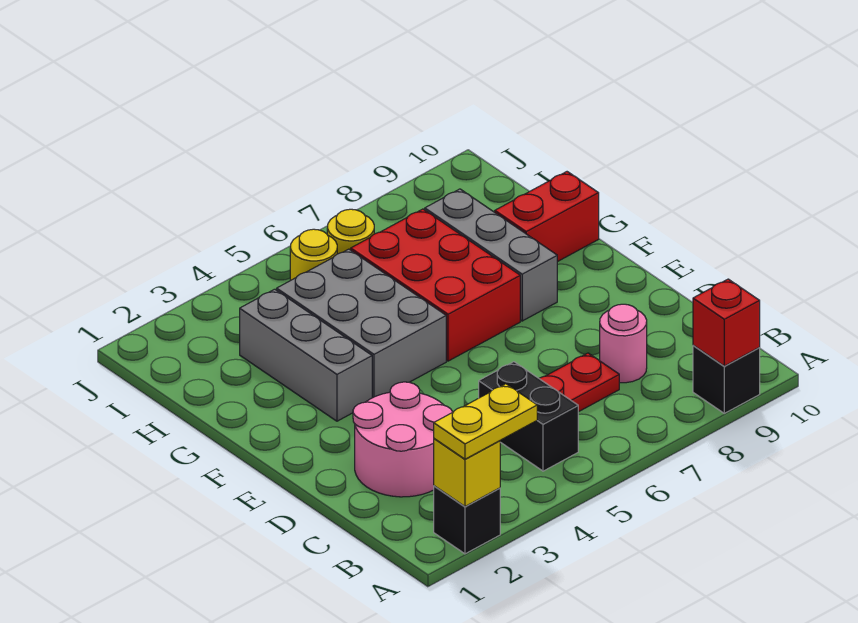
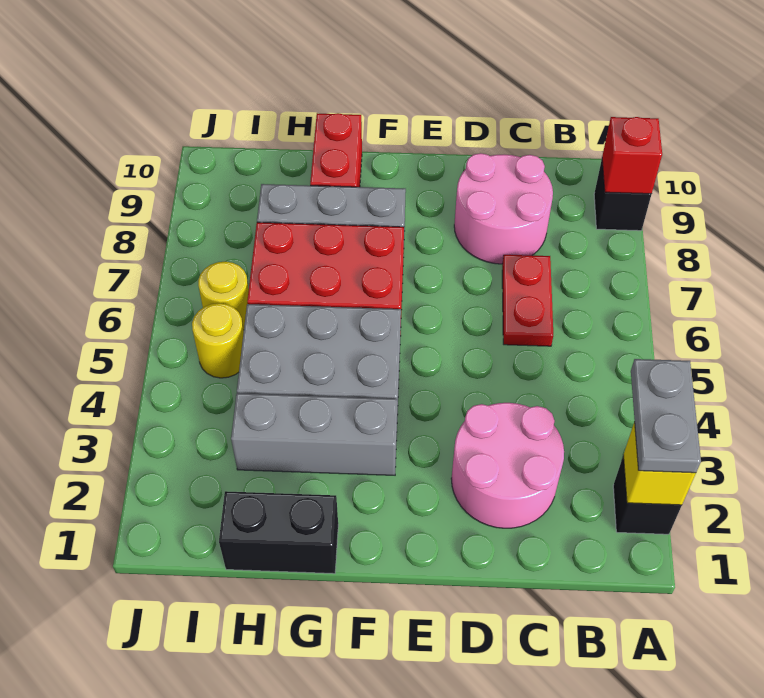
yellow plate A2:A3 level 3 -> grey plate A2:A3 level 3
black brick B5:C5 level 1 -> black brick G1:H1 level 1
pink round brick C8 level 1 -> pink round brick C8:D9 level 1

